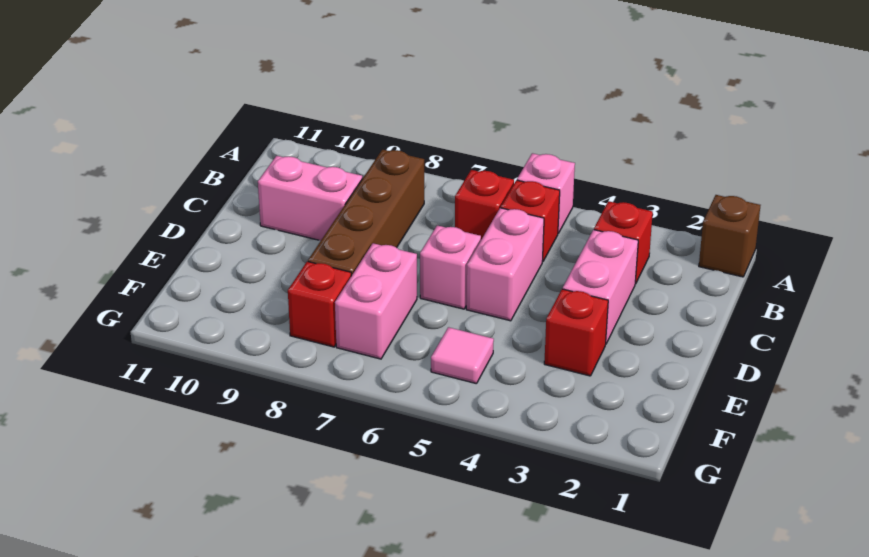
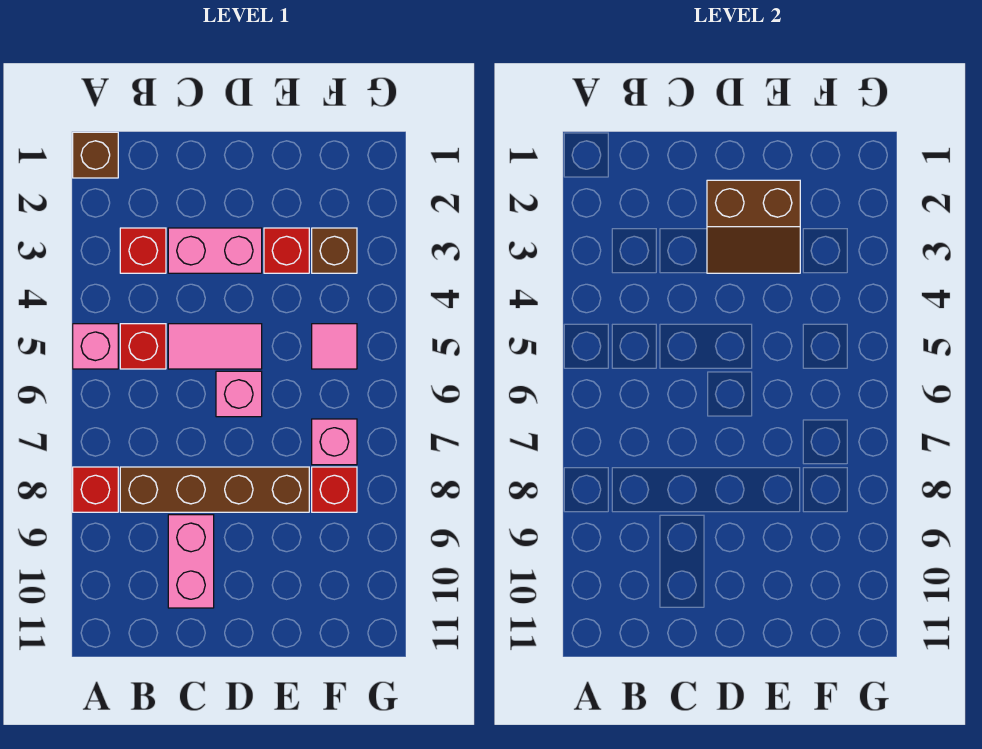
red brick B6 level 1 -> red brick A8 level 1
pink brick C5:D5 level 1 -> pink tile C5:D5 level 1
none -> brown slope D2:E3 level 2 top 2
pink brick E7:F7 level 1 -> pink brick F7 level 1
none -> brown brick F3 level 1

